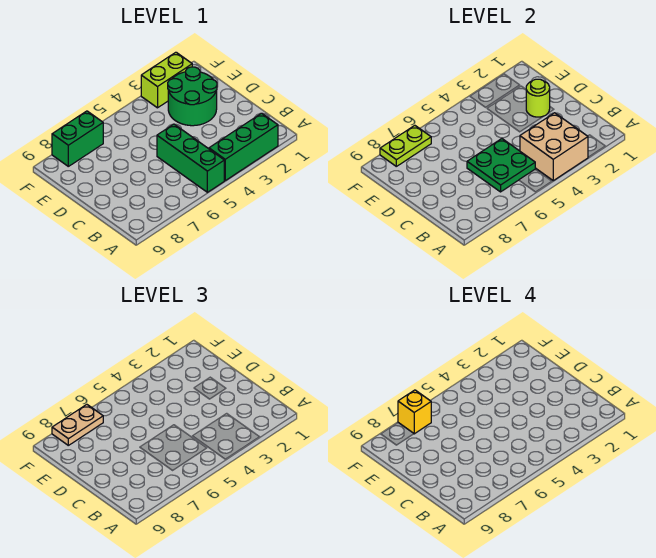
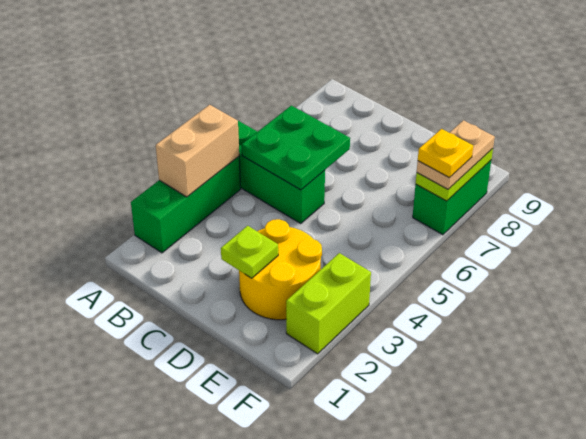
tan brick A3:B4 level 2 -> tan brick A3:A4 level 2
green round brick D2:E3 level 1 -> yellow round brick D2:E3 level 1
lime round brick D2 level 2 -> lime plate D2 level 2
yellow brick F7 level 4 -> yellow plate F7 level 4

